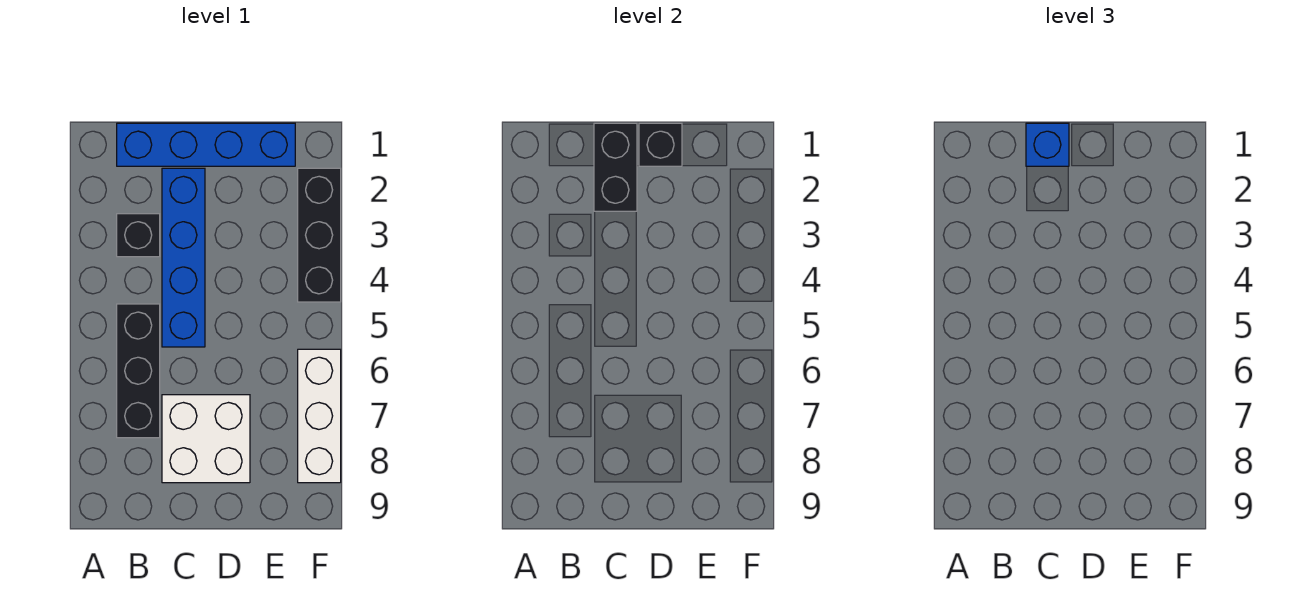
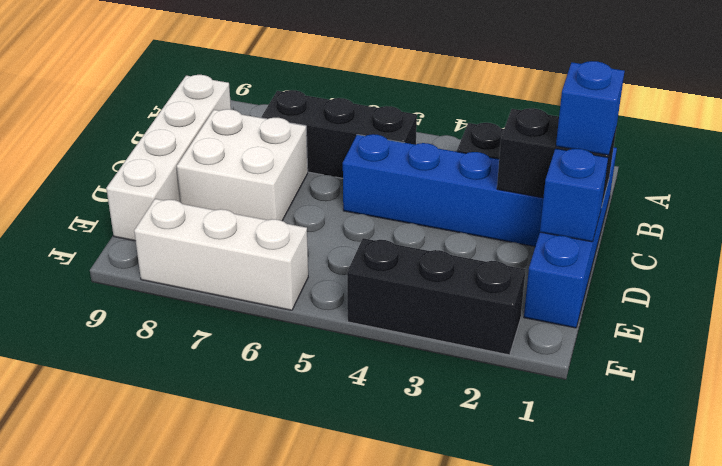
none -> white brick B9:E9 level 1
black brick D1 level 2 -> blue brick D1 level 2

